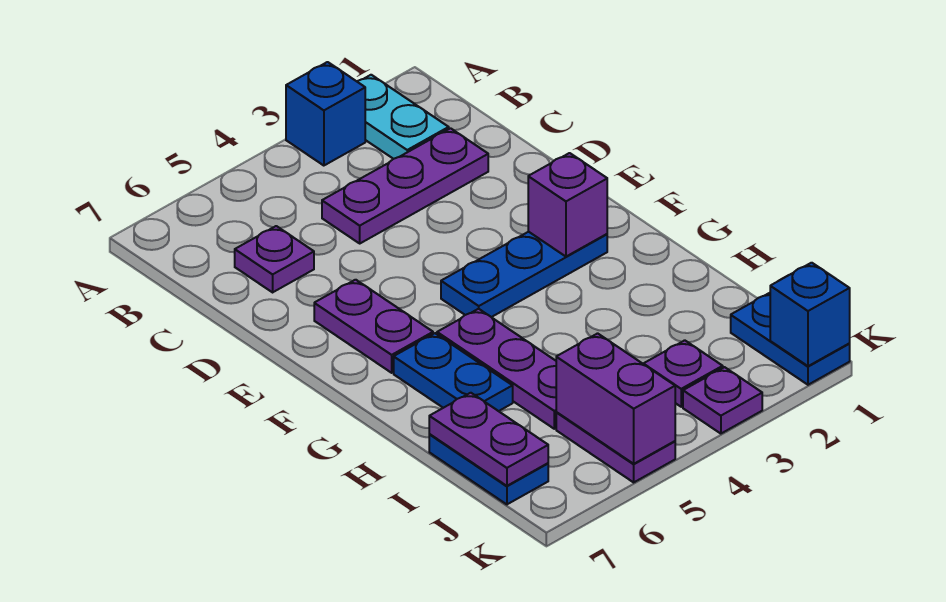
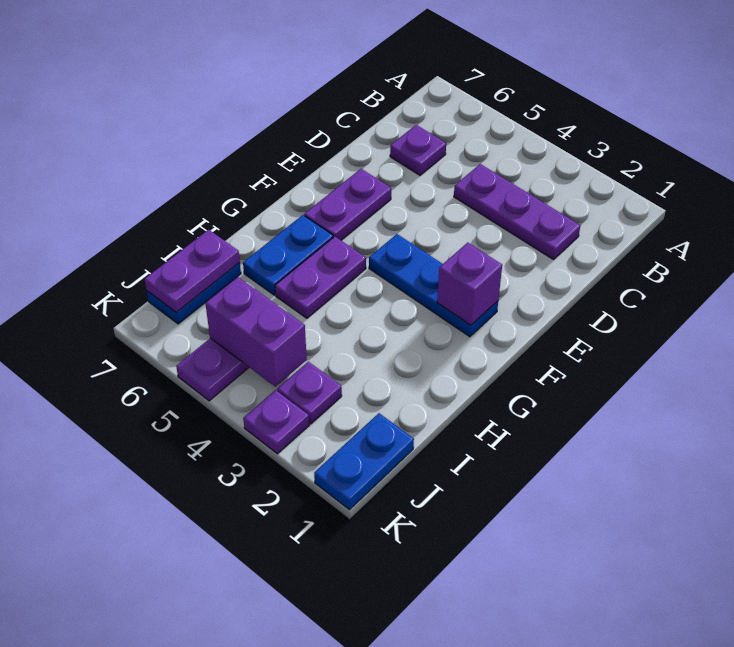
cyan plate A2:B2 level 1 -> none
blue brick A3 level 1 -> none
purple plate G5:I5 level 1 -> purple plate G5:H5 level 1
purple brick J5:K5 level 2 -> purple brick J4:J5 level 2
blue brick K1 level 2 -> none

